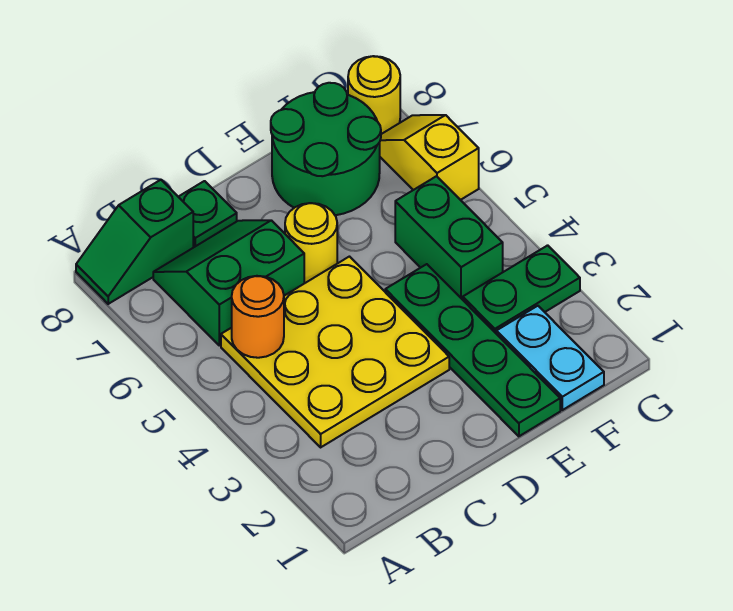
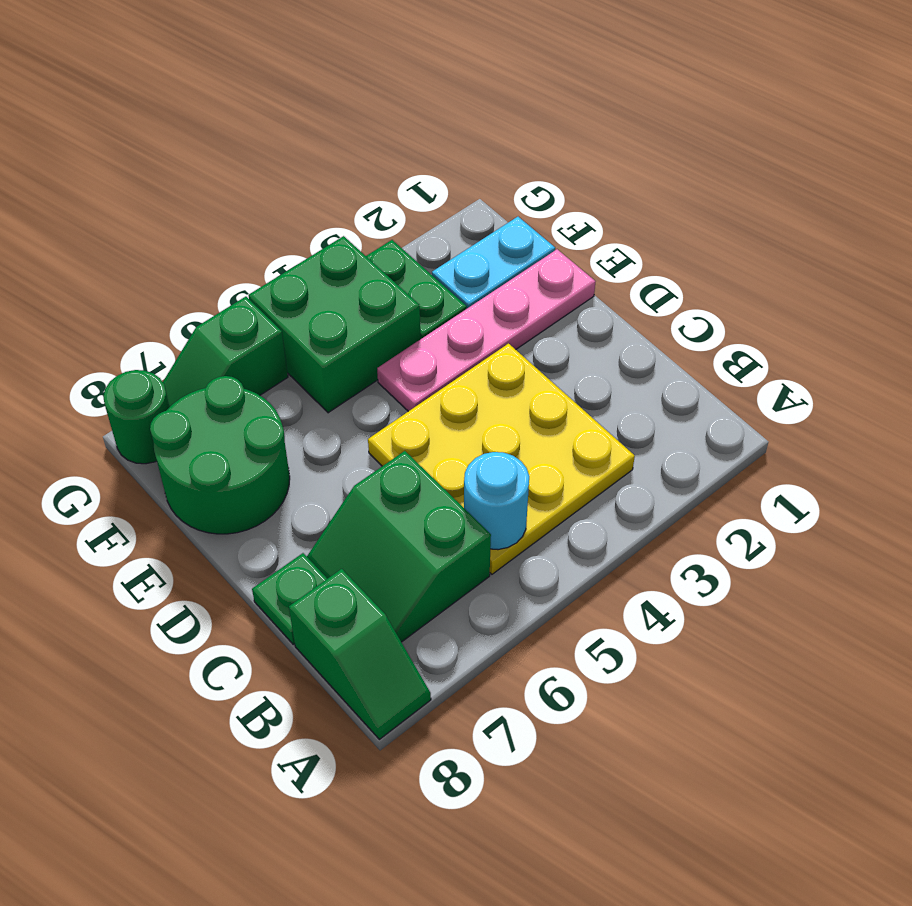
orange round brick B5 level 2 -> cyan round brick B5 level 2
yellow round brick D6 level 1 -> none
green plate E1:E4 level 1 -> pink plate E1:E4 level 1
green brick F4:F5 level 1 -> green brick F4:G5 level 1
yellow slope G6:G7 level 1 top 6 -> green slope G6:G7 level 1 top 6
yellow round brick G8 level 1 -> green round brick G8 level 1

